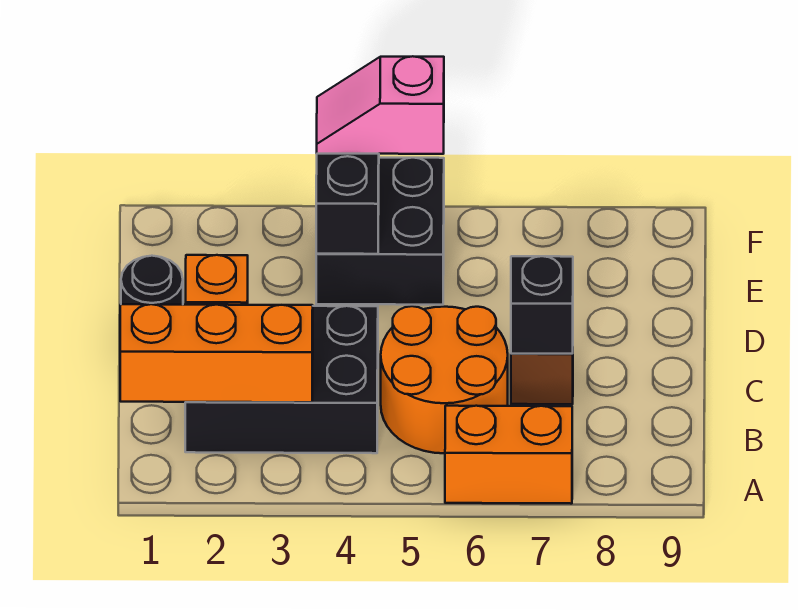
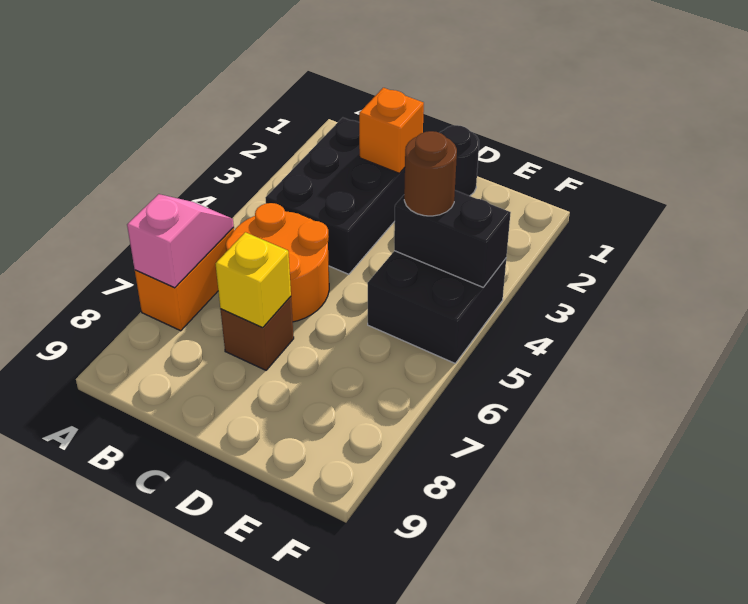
orange brick B1:B3 level 2 -> none
black brick C7 level 2 -> yellow brick C7 level 2
none -> brown round brick E4 level 3
pink slope F4:F5 level 3 top 5 -> pink slope A6:A7 level 2 top 7

